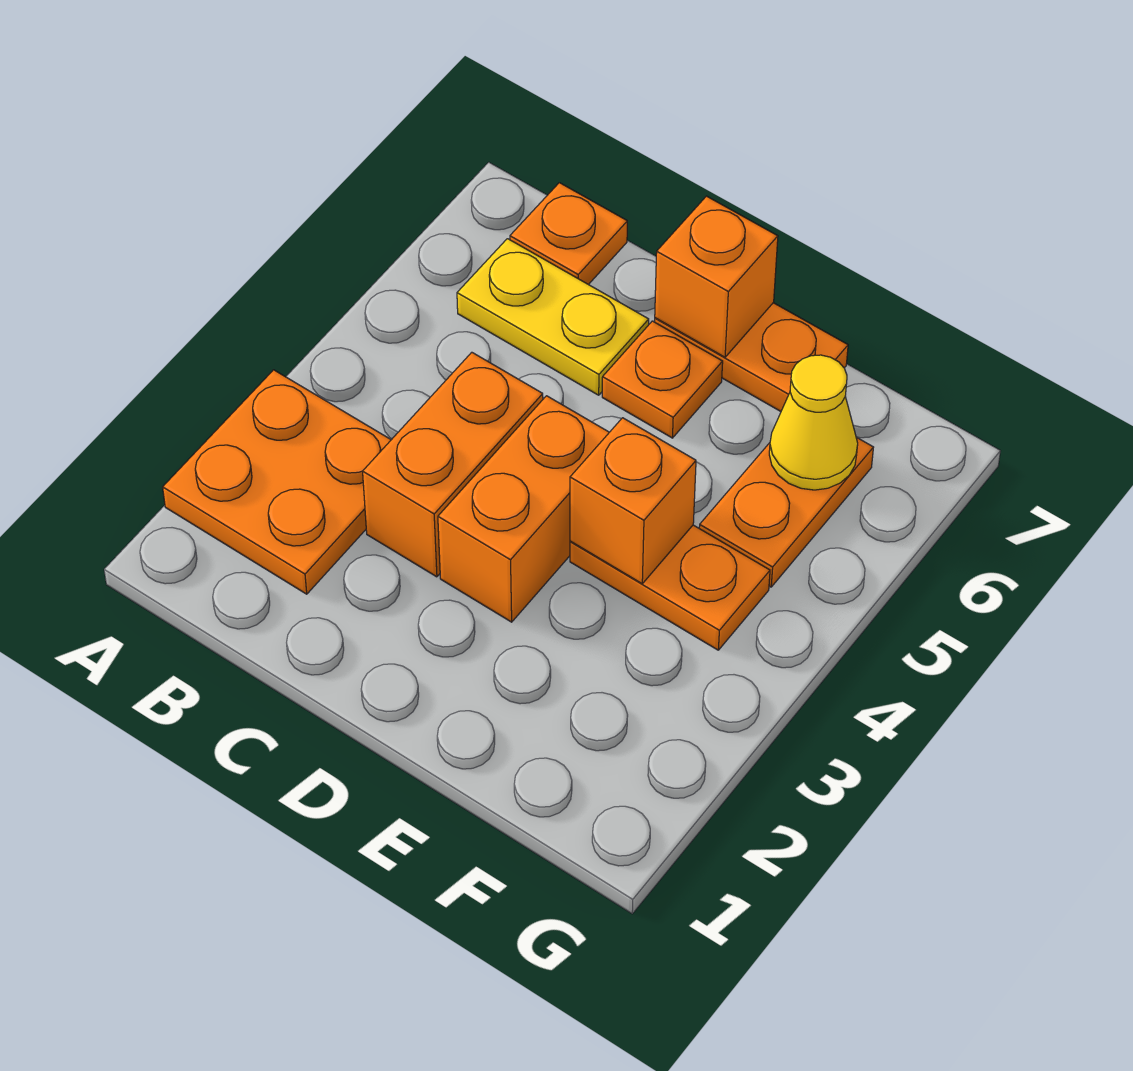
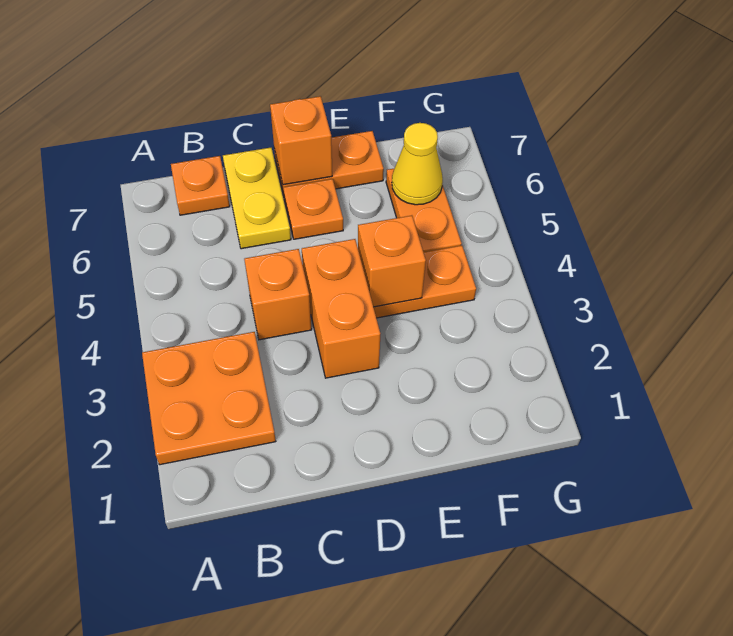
yellow plate B6:C6 level 1 -> yellow plate C6:C7 level 1
orange brick C3:C4 level 1 -> orange brick C4 level 1

